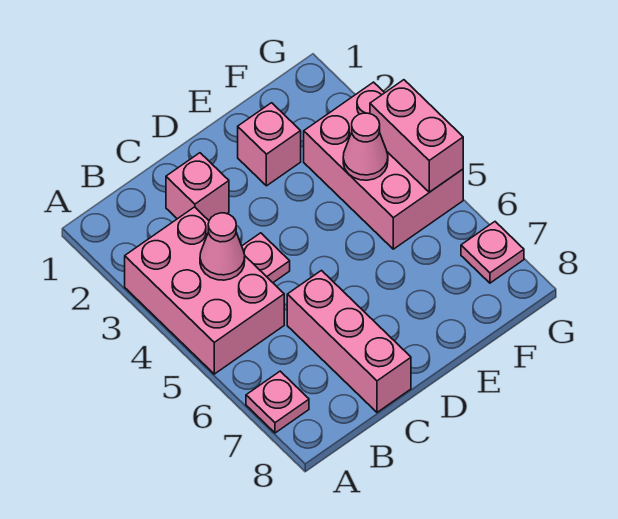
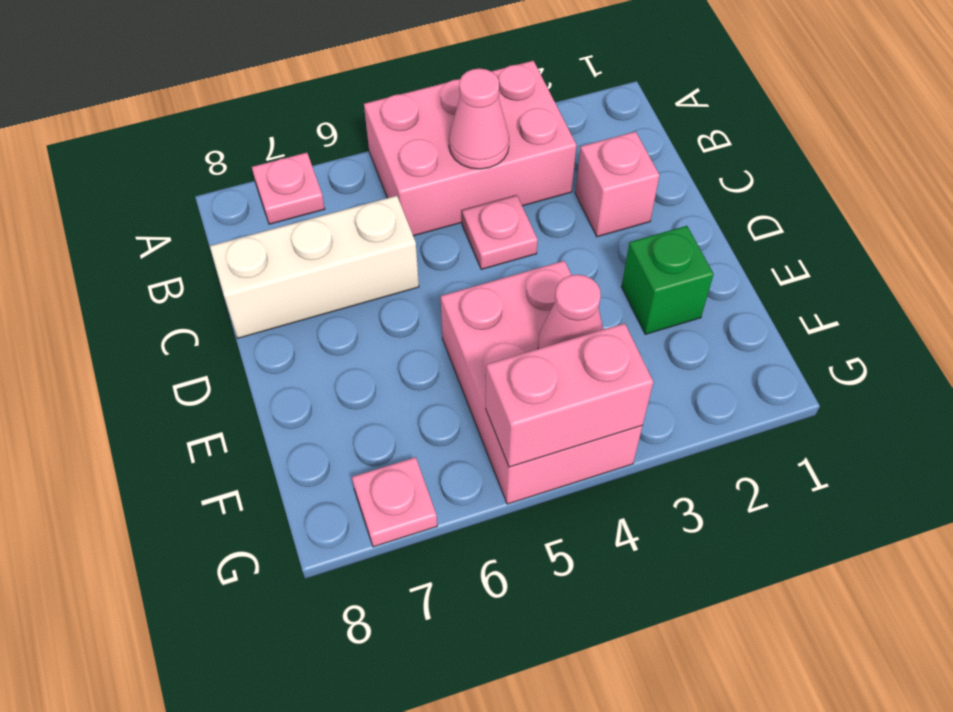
pink brick C6:C8 level 1 -> white brick C6:C8 level 1
pink brick E2 level 1 -> green brick E2 level 1
pink brick F3:G5 level 1 -> pink brick E4:G5 level 1

